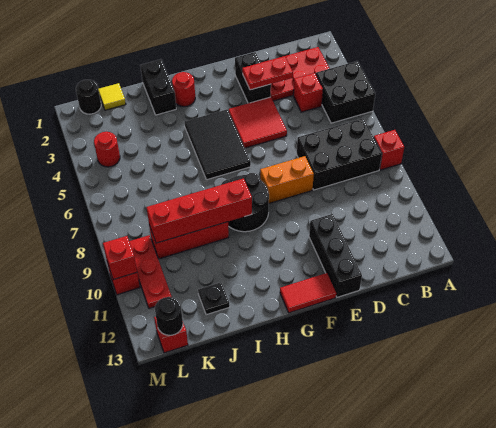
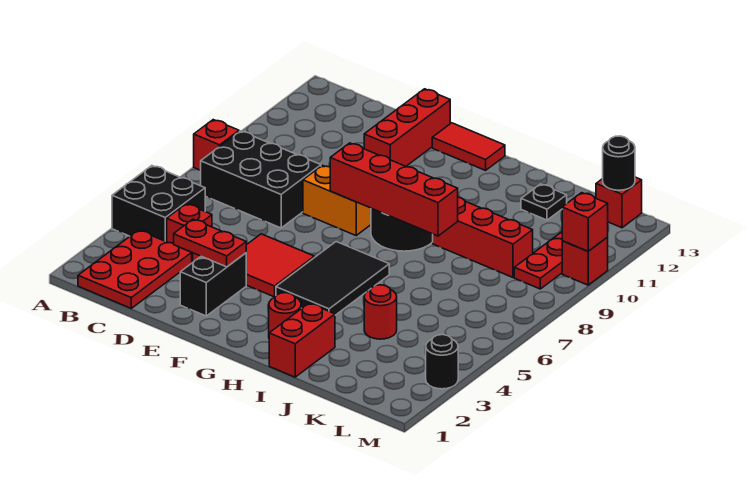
red plate B2:D3 level 1 -> red plate B1:C3 level 1
black brick E11:E13 level 1 -> red brick E11:E13 level 1
red brick H9:K9 level 2 -> red brick F8:I8 level 2
black brick I1:I2 level 1 -> red brick I1:I2 level 1
yellow tile K1 level 1 -> none
black round brick L1 level 1 -> black round brick M3 level 1
red round brick L4 level 1 -> red round brick J4 level 1

